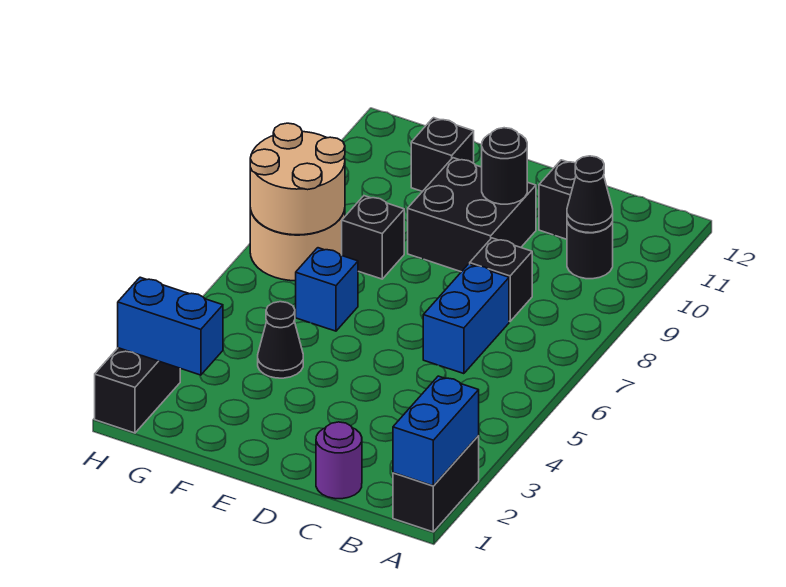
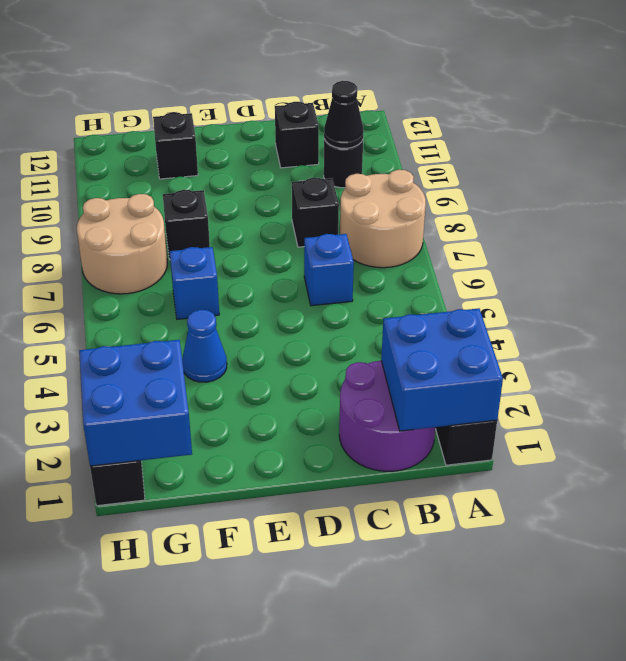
blue brick A1:A2 level 2 -> blue brick A1:B2 level 2
purple round brick C1 level 1 -> purple round brick B1:C2 level 1
blue brick C6:C7 level 1 -> blue brick C6 level 1
black brick D9:E10 level 1 -> none
black round brick D10 level 2 -> none
black cone F4 level 1 -> blue cone F4 level 1
blue brick G2:H2 level 2 -> blue brick G1:H2 level 2
tan round brick G7:H8 level 2 -> tan round brick A7:B8 level 1

